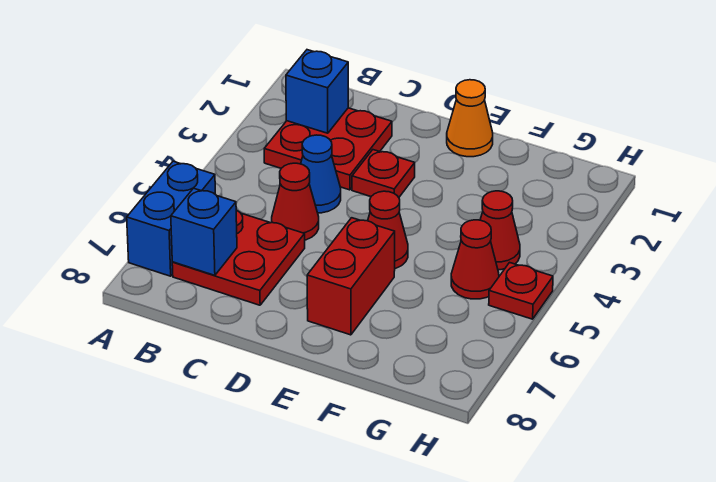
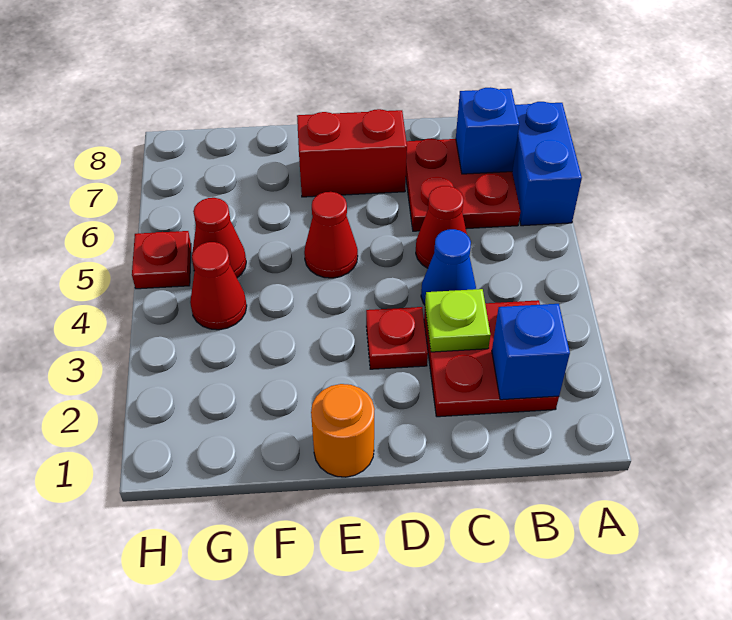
none -> lime plate C3 level 2
orange cone E1 level 1 -> orange round brick E1 level 1
red brick E6:E7 level 1 -> red brick D7:E7 level 1

